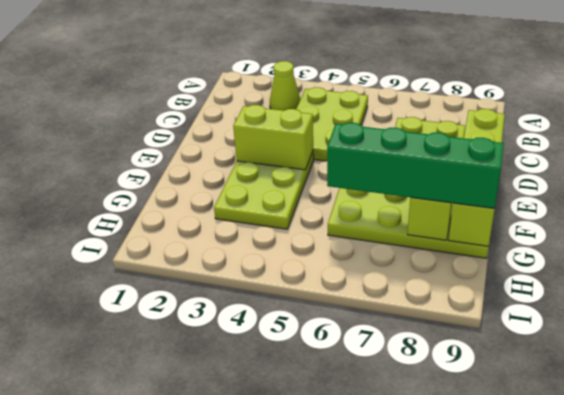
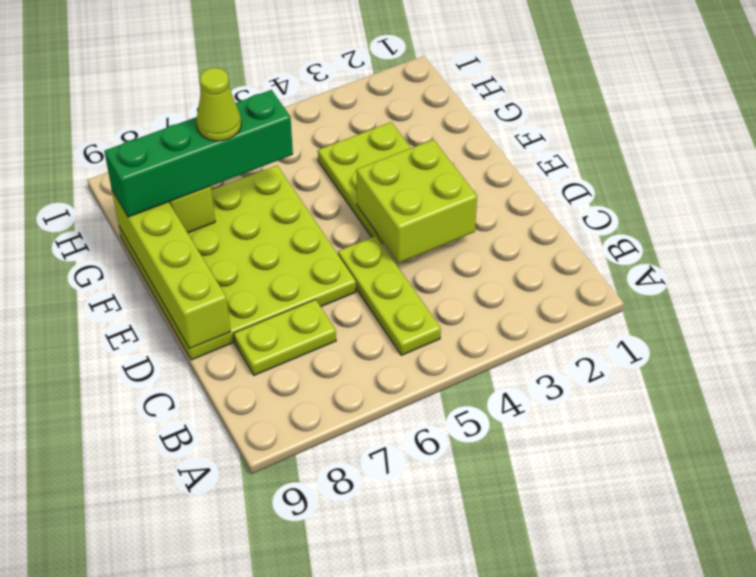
lime cone B3 level 1 -> lime cone G7 level 4
lime plate B4:D5 level 1 -> lime plate B5:D5 level 1
lime brick E3:E4 level 2 -> lime brick D3:E4 level 2

